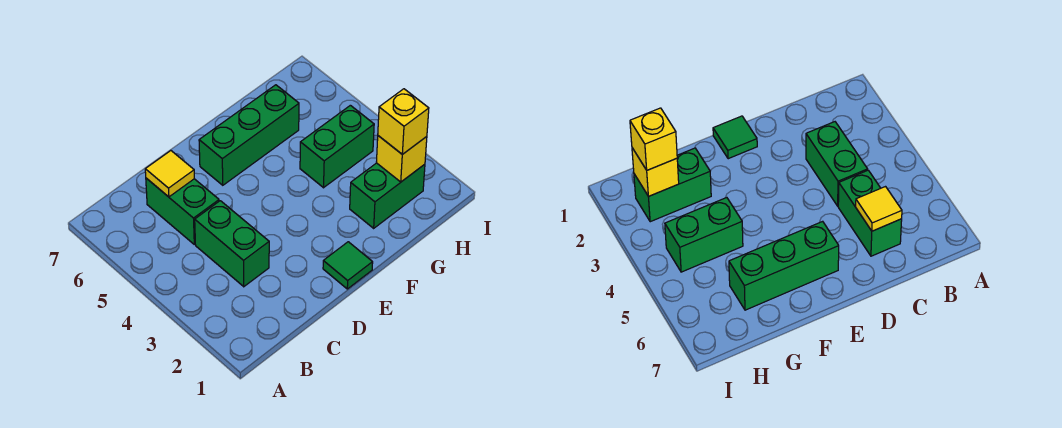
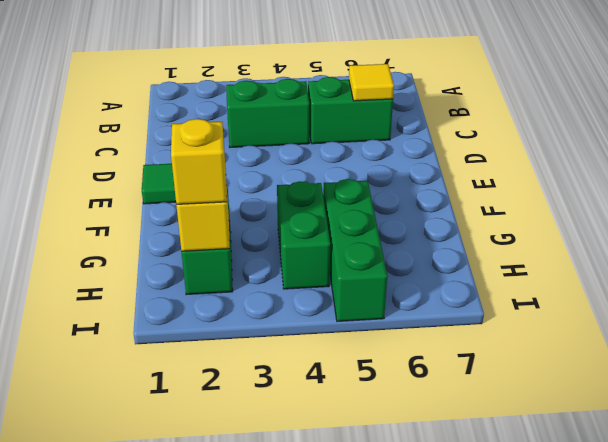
green brick E6:G6 level 1 -> green brick G5:I5 level 1

